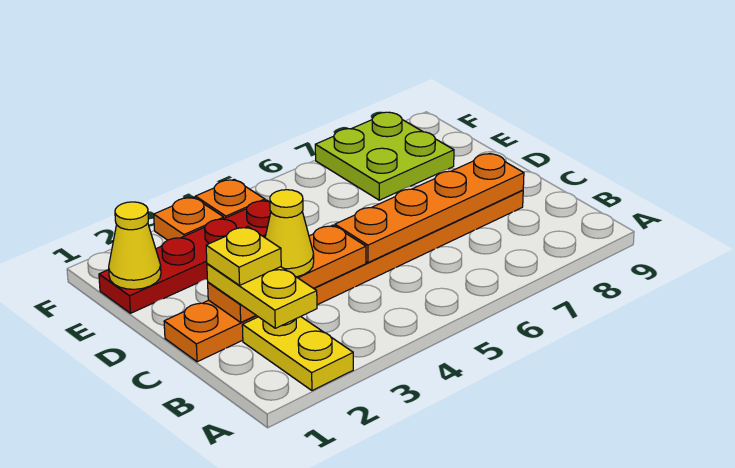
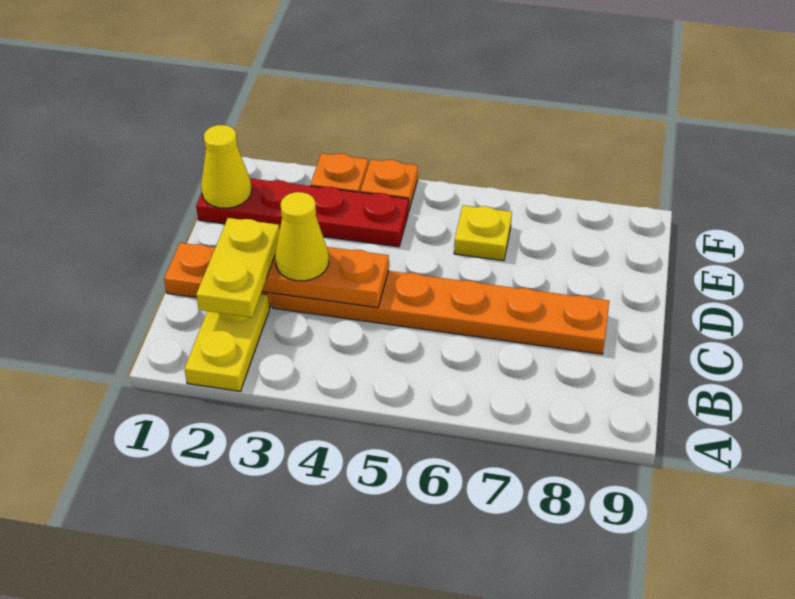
yellow plate C2 level 4 -> yellow plate E6 level 1
orange plate C5:C8 level 2 -> none
lime plate E7:F8 level 1 -> none

